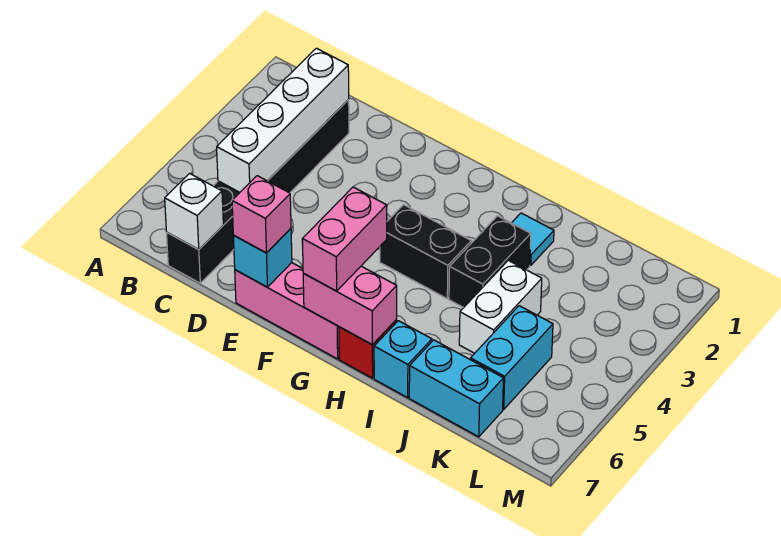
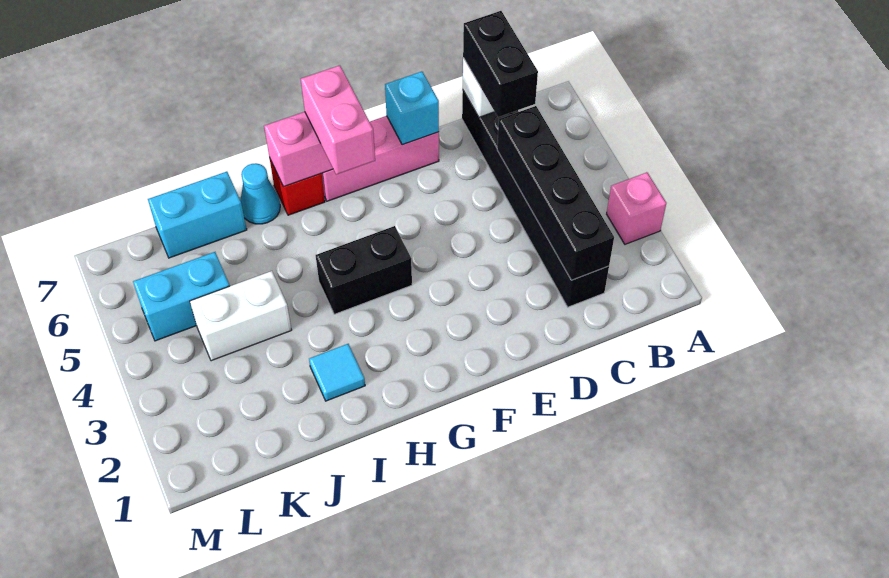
white brick C2:C5 level 2 -> black brick C2:C5 level 2
pink brick E7 level 3 -> pink brick A3 level 1
black brick I3:I4 level 1 -> black brick C6:C7 level 3
cyan brick I7 level 1 -> cyan cone I7 level 1
white brick J4:J5 level 1 -> white brick J4:K4 level 1
cyan brick K5:K6 level 1 -> cyan brick K5:L5 level 1

